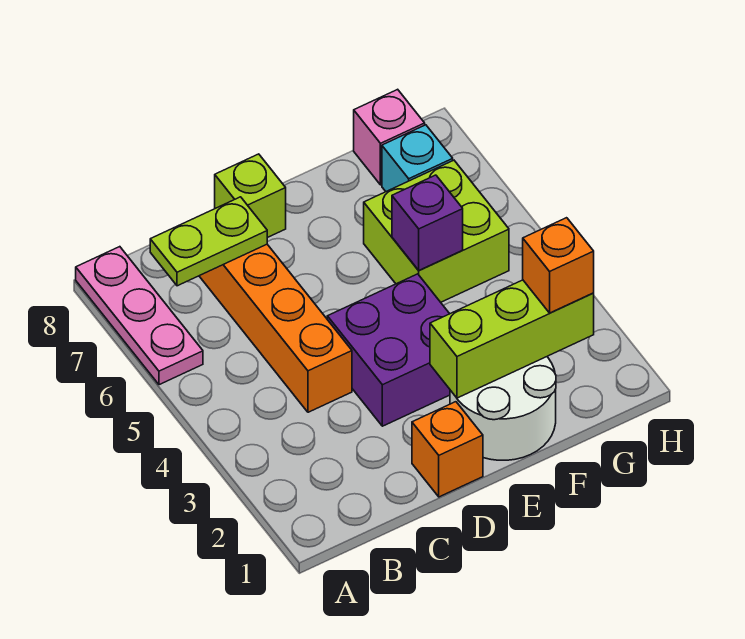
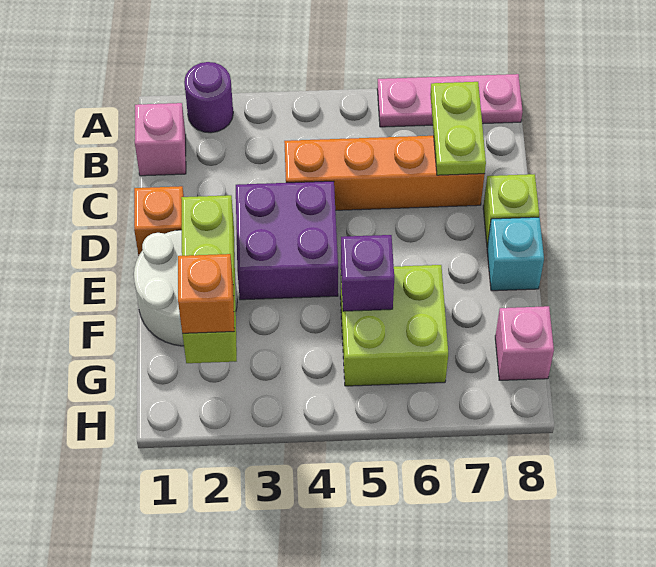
none -> purple round brick A2 level 1
none -> pink brick B1 level 1
cyan brick G7 level 1 -> cyan brick E8 level 1

